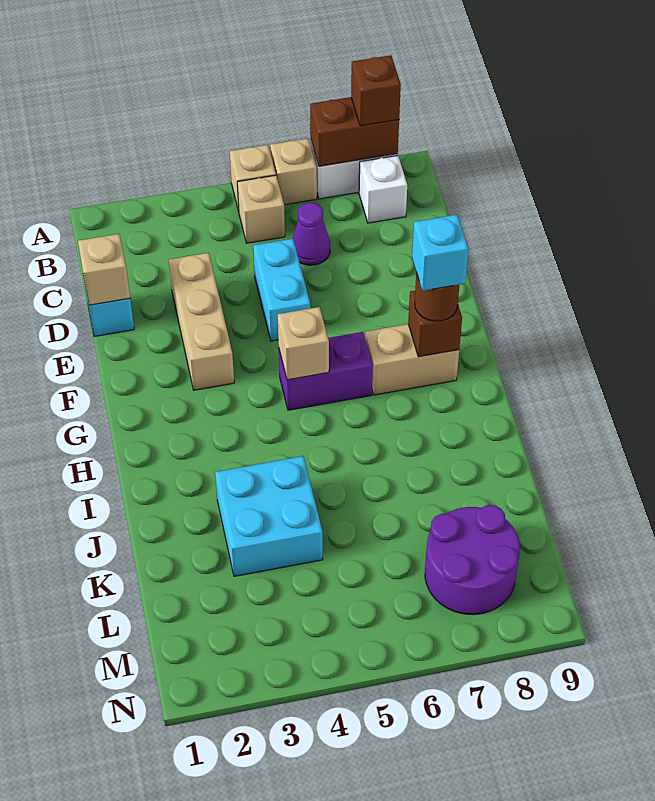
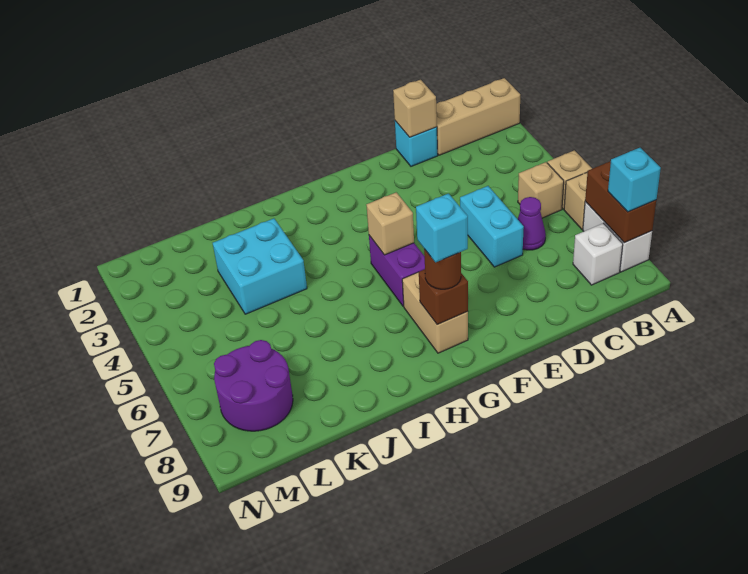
brown brick A8 level 3 -> cyan brick A8 level 3
tan brick D3:F3 level 1 -> tan brick A1:C1 level 1
cyan brick D5:E5 level 1 -> cyan brick D5:D6 level 1

